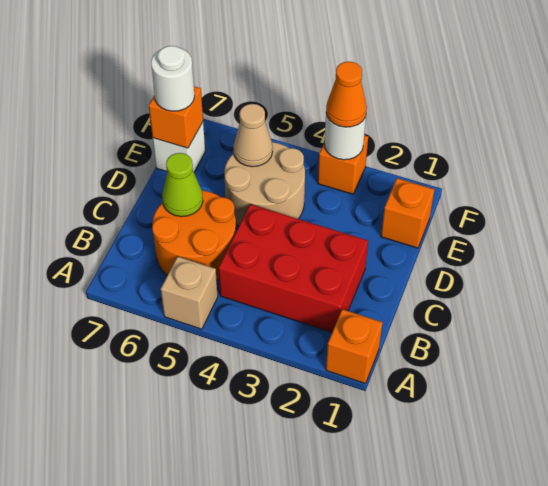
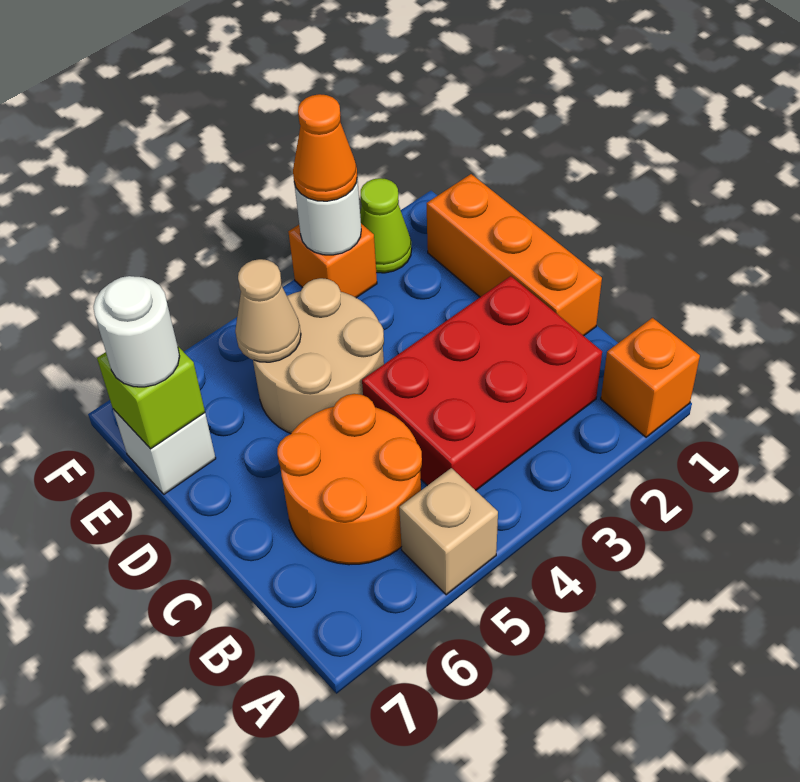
lime cone C6 level 2 -> lime cone F2 level 1
orange brick E1 level 1 -> orange brick C1:E1 level 1
orange brick E7 level 2 -> lime brick E7 level 2

